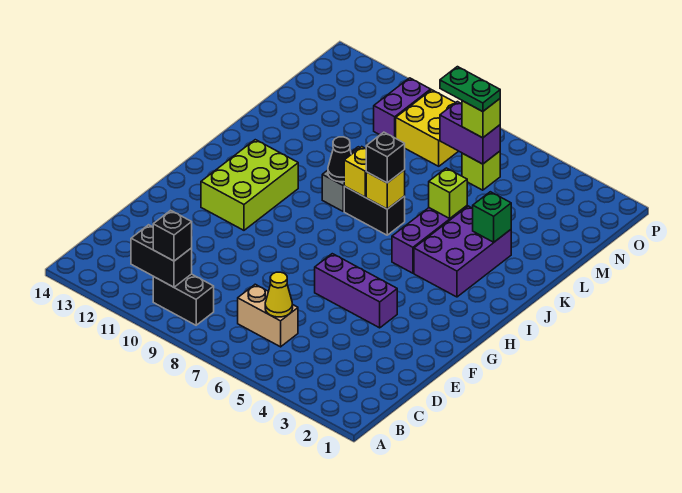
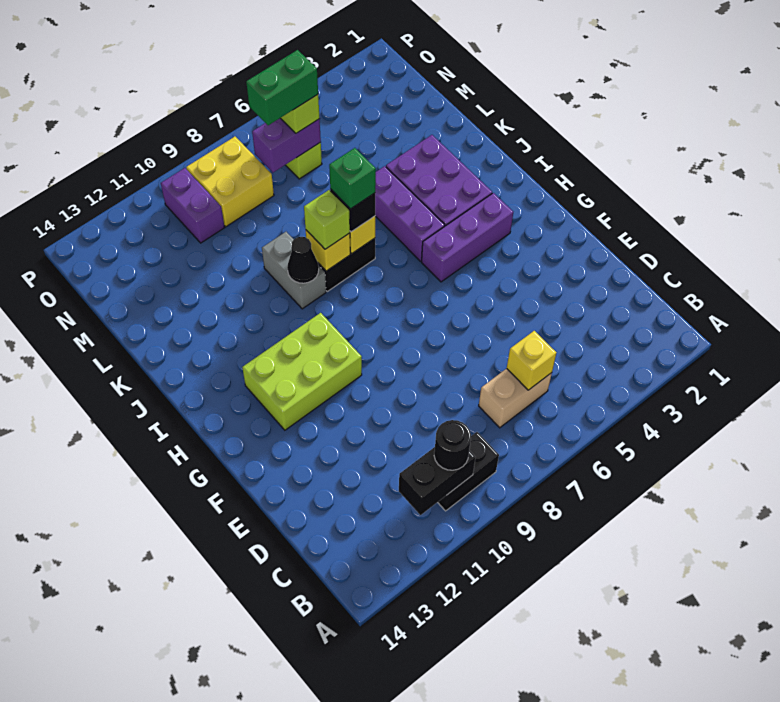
black brick B10 level 3 -> black round brick B10 level 3
yellow cone C6 level 2 -> yellow brick C6 level 2
purple brick F4:F6 level 1 -> purple brick H3:H5 level 1
lime brick G11:I12 level 1 -> lime brick G10:H12 level 1
green brick K3 level 2 -> green brick J7 level 4
lime brick K5 level 2 -> lime brick J8 level 3
green plate N6:N7 level 4 -> green brick N6:N7 level 4

